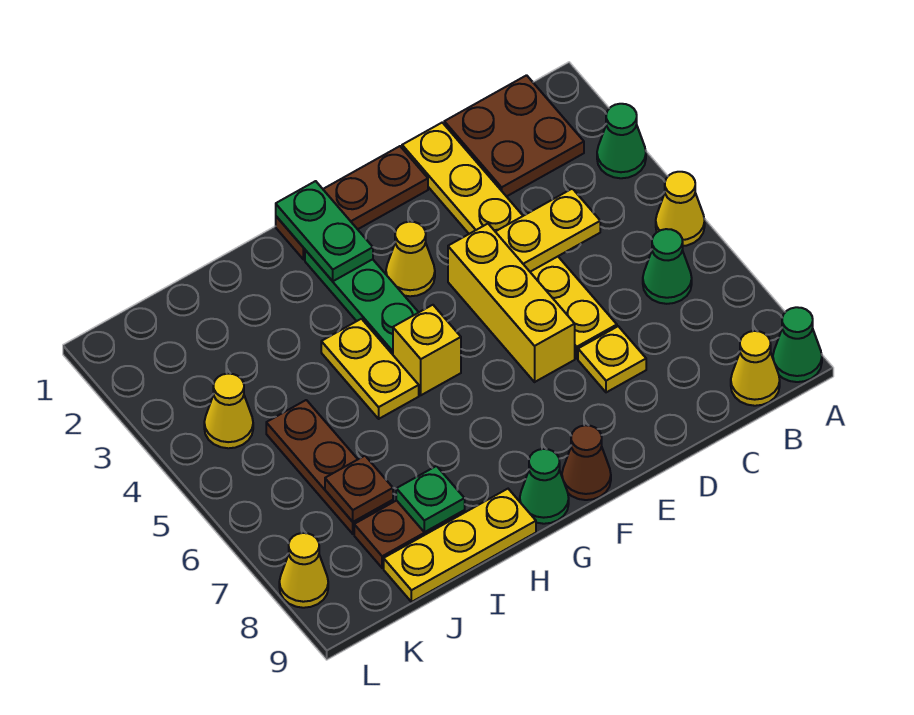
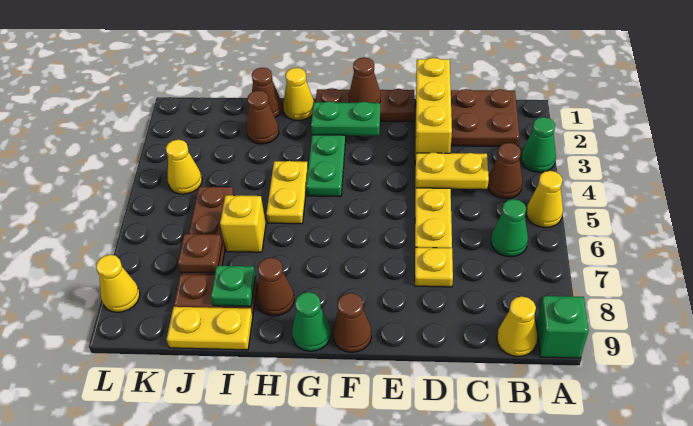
green cone A9 level 1 -> green brick A9 level 1
none -> brown cone B4 level 1
yellow brick E4:E6 level 1 -> yellow brick D1:D3 level 2
none -> brown cone F1 level 2
yellow cone F3 level 1 -> yellow cone H1 level 1
green plate G1:G2 level 2 -> green plate F2:G2 level 2
yellow brick G5 level 1 -> yellow brick I6 level 1
none -> brown cone H8 level 1
yellow plate H9:J9 level 1 -> yellow plate I9:J9 level 1
none -> brown cone I1 level 1
none -> brown cone I2 level 1

